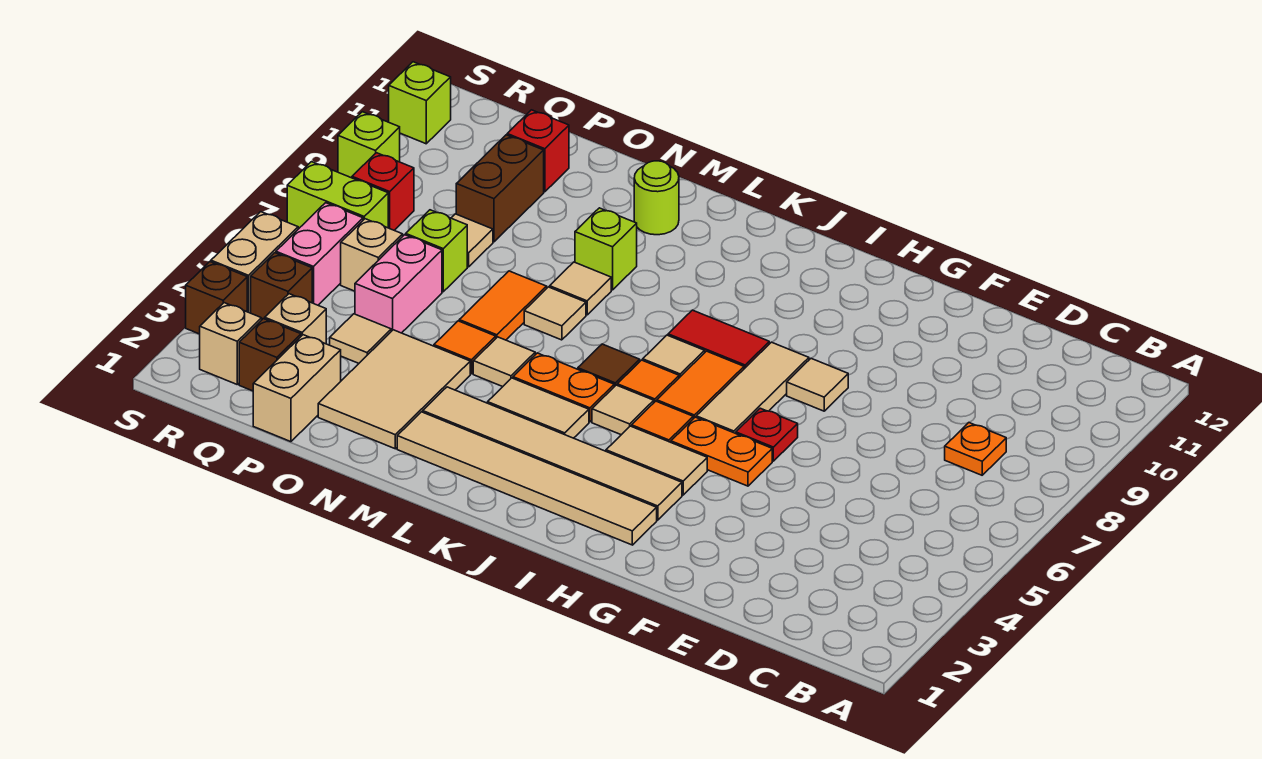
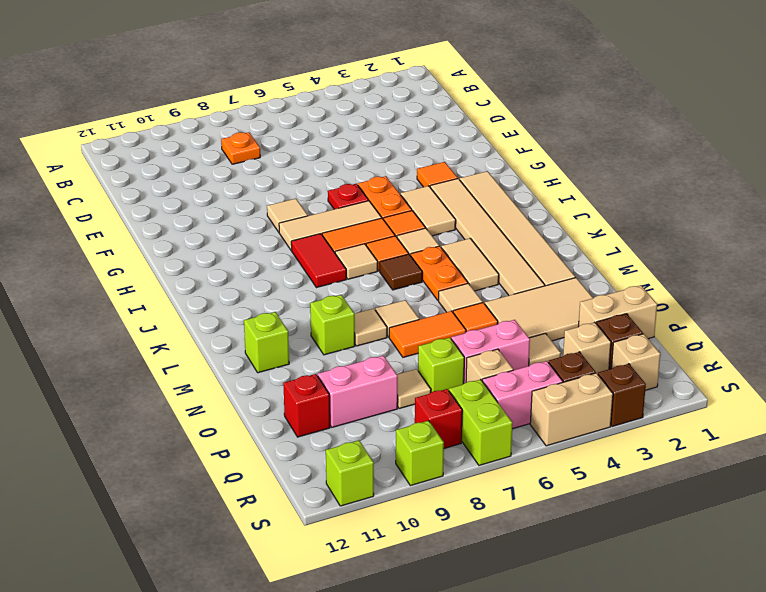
none -> orange tile G3 level 1
lime round brick M11 level 1 -> lime brick M11 level 1
brown brick P9:P10 level 1 -> pink brick P9:P10 level 1

